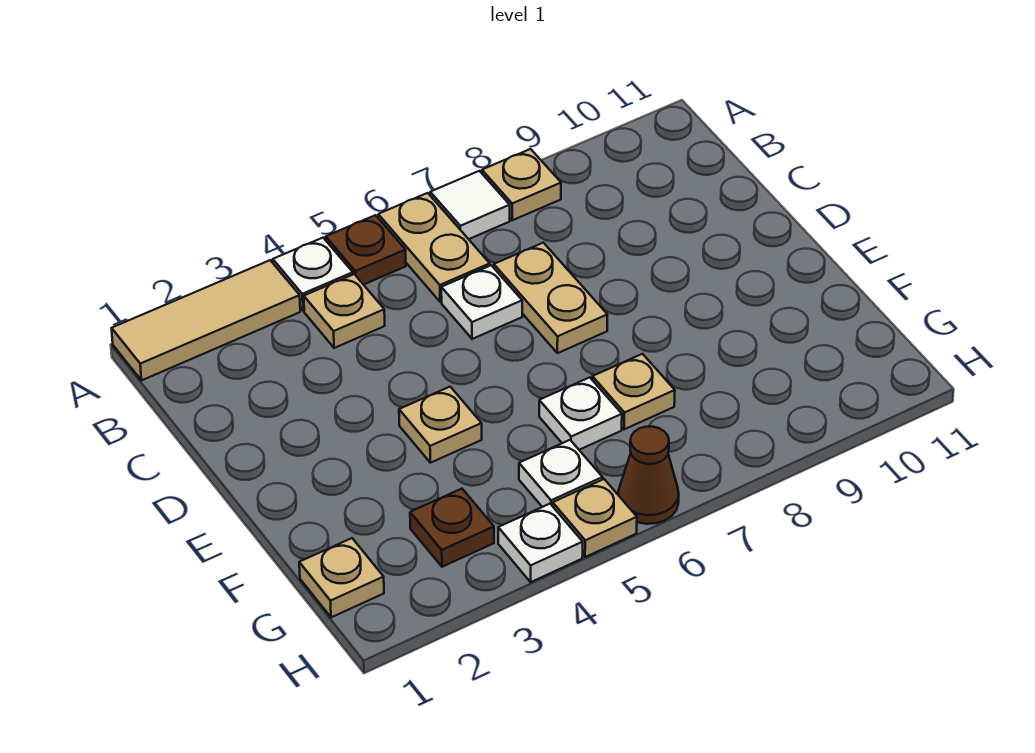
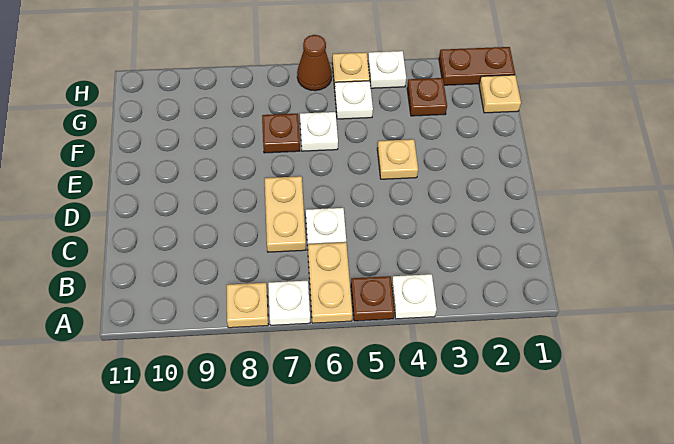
tan tile A1:A3 level 1 -> none
white tile A7 level 1 -> white plate A7 level 1
tan plate B4 level 1 -> none
tan plate F7 level 1 -> brown plate F7 level 1
none -> brown plate H1:H2 level 1

